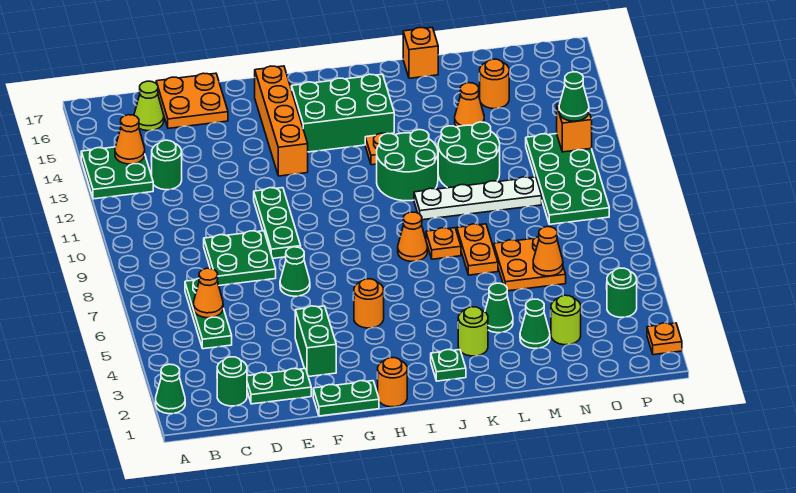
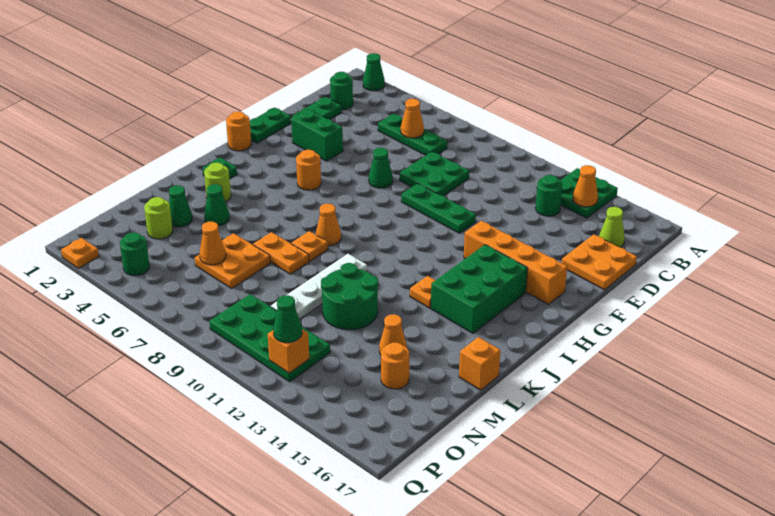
green round brick J11:K12 level 1 -> none

